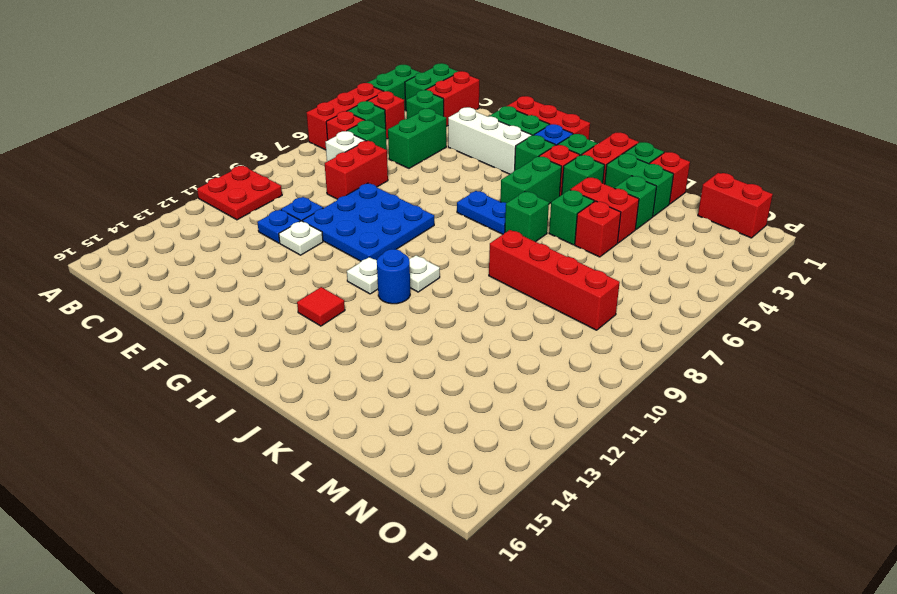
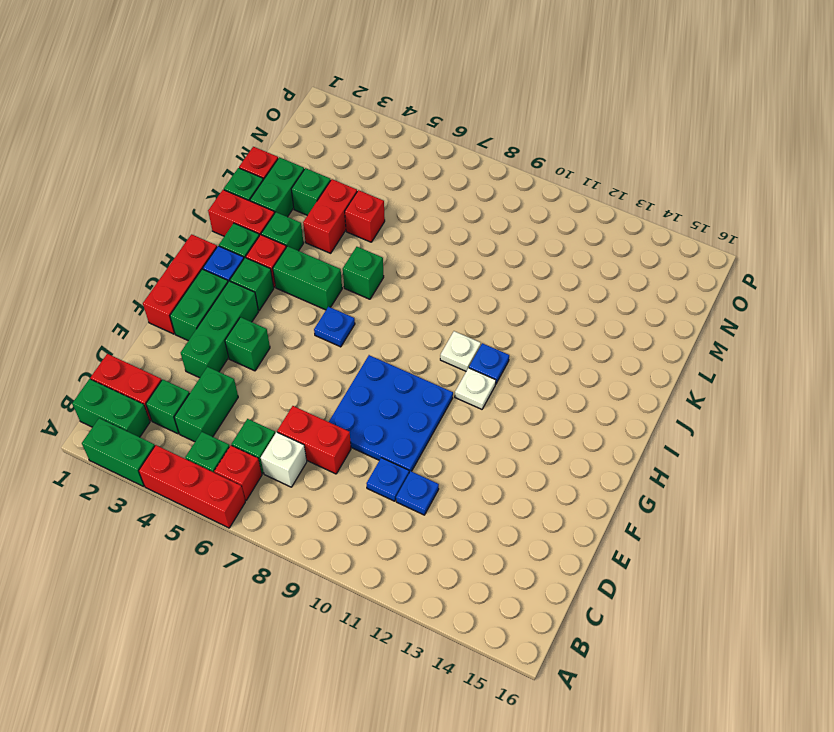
red plate A10:B11 level 1 -> none
red brick B4 level 1 -> none
green brick D4:D5 level 1 -> green brick C4:D4 level 1
white brick E3:G3 level 1 -> green brick E3:G3 level 1
white plate E11 level 1 -> none
blue plate H6:I6 level 1 -> blue plate H6 level 1
red tile H13 level 1 -> none
blue round brick I11 level 1 -> blue plate I11 level 1
green brick K5 level 1 -> green brick F4 level 1
red brick K8:N8 level 1 -> none
red brick N1:O1 level 1 -> none

